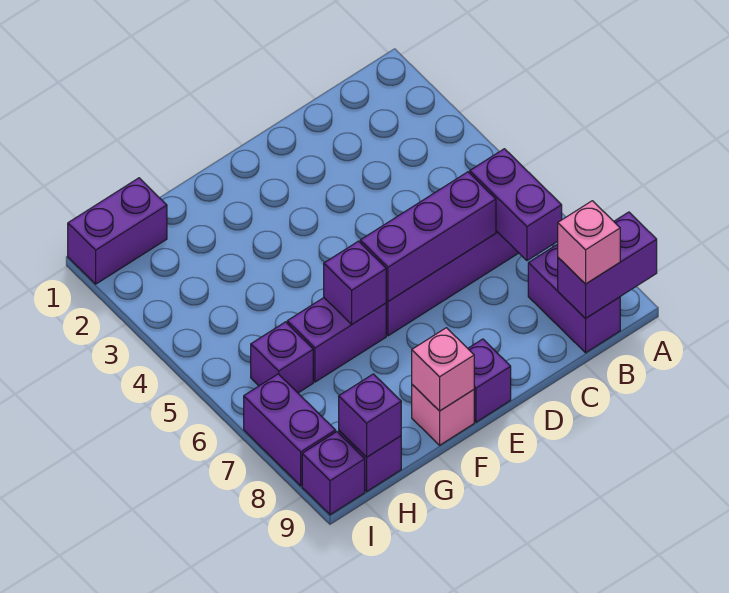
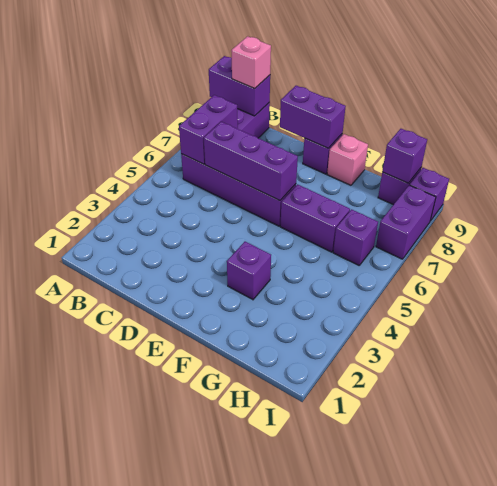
purple brick F6 level 2 -> purple brick F3 level 1
pink brick F9 level 2 -> none
purple brick H1:I1 level 1 -> purple brick D9:E9 level 2

